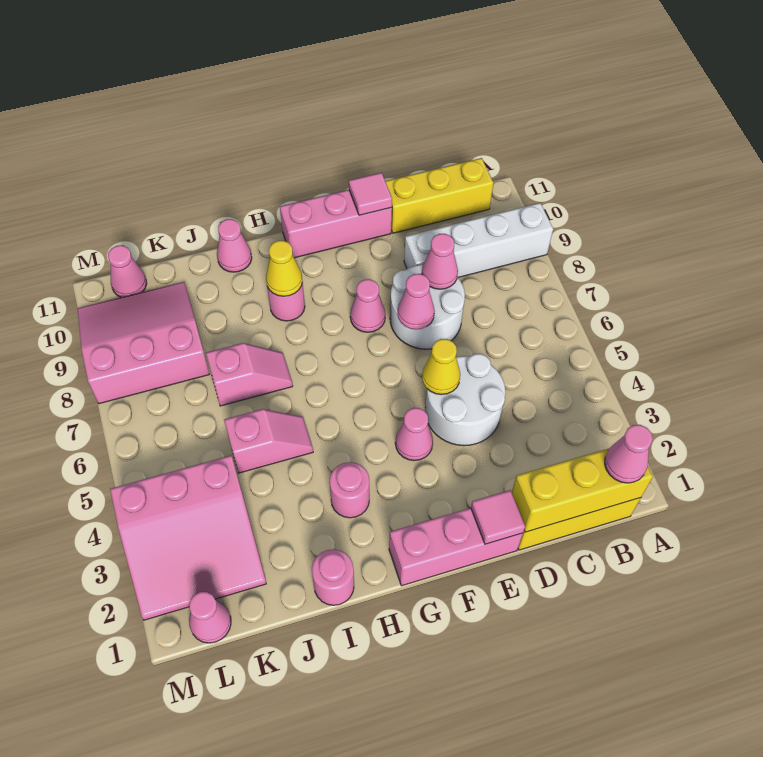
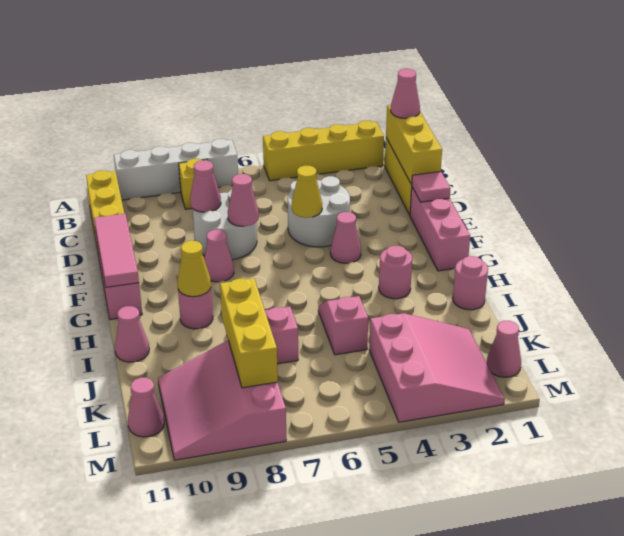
none -> yellow brick A2:A5 level 1
white brick A9:D9 level 1 -> white brick A7:A10 level 1
none -> yellow brick B8 level 1
pink tile E11 level 2 -> pink tile E11:G11 level 2
none -> yellow brick J8:L8 level 2

